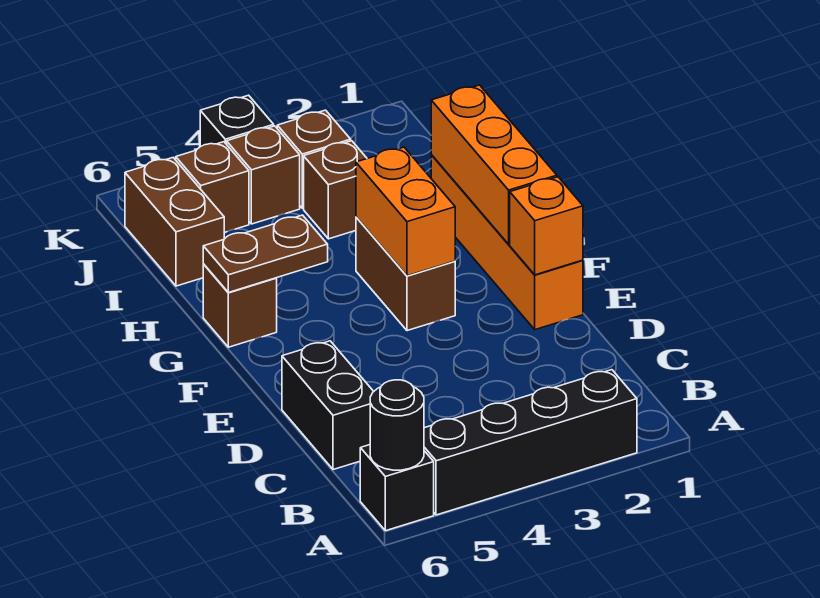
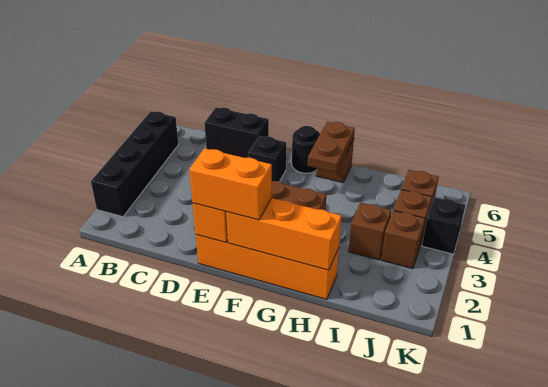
black brick A6 level 1 -> black brick E5 level 1
black round brick A6 level 2 -> black round brick F6 level 1
orange brick F3:G3 level 2 -> orange brick E1:F1 level 3
brown brick I6:J6 level 1 -> none

